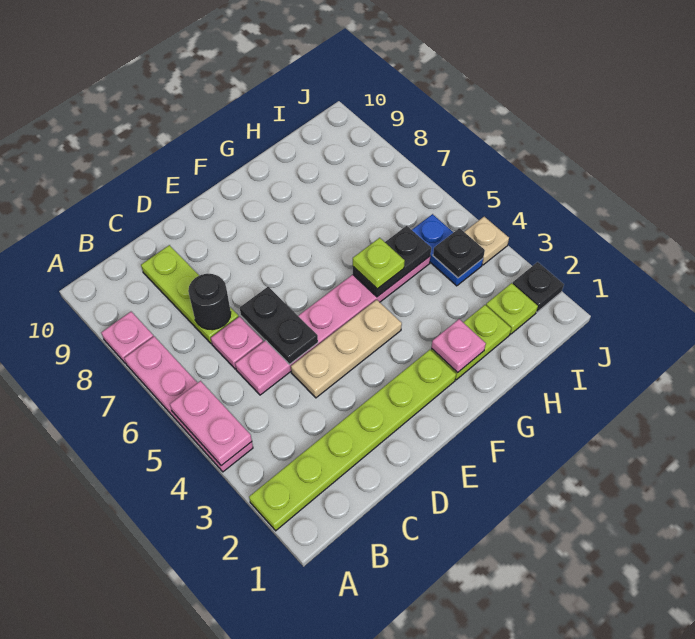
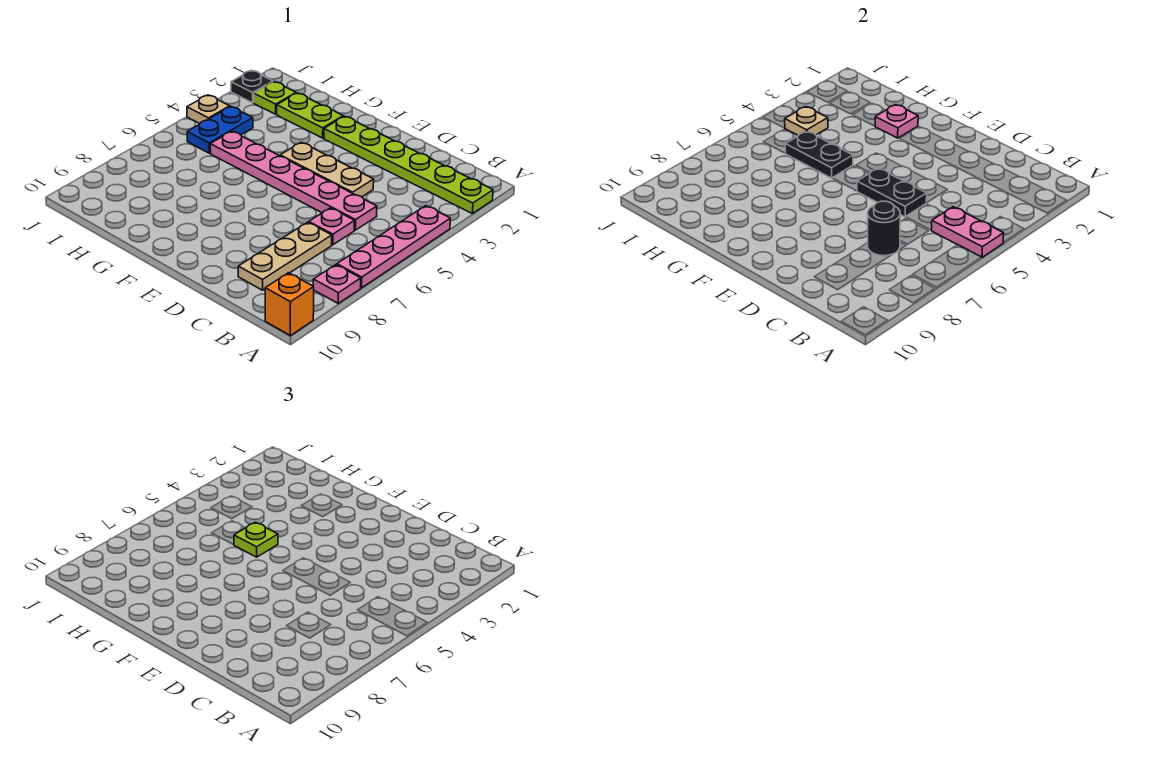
pink plate A4:A5 level 2 -> pink plate A5:B5 level 2
none -> orange brick A10 level 1
lime plate C7:C9 level 1 -> tan plate C7:C9 level 1
black plate D5:D6 level 2 -> black plate D5:E5 level 2
black plate I4 level 2 -> tan plate I4 level 2

